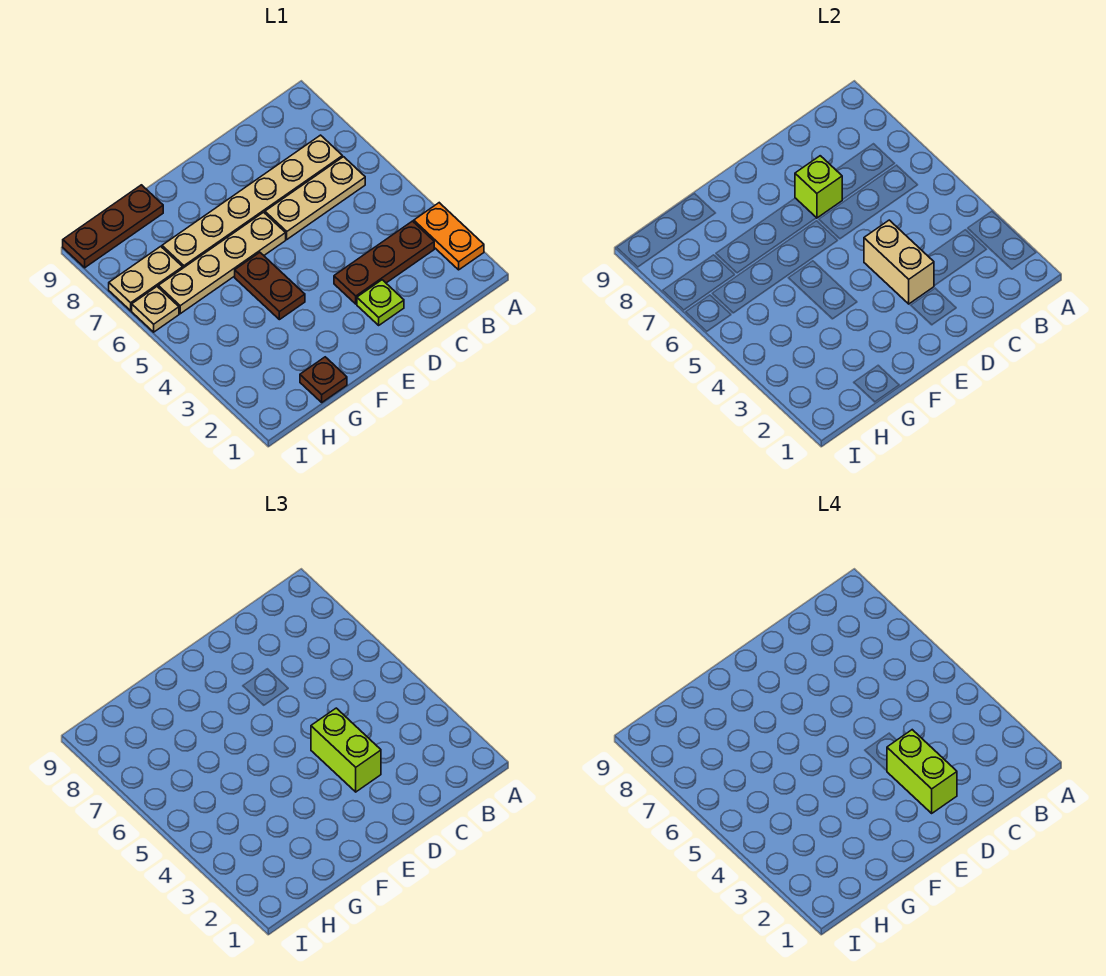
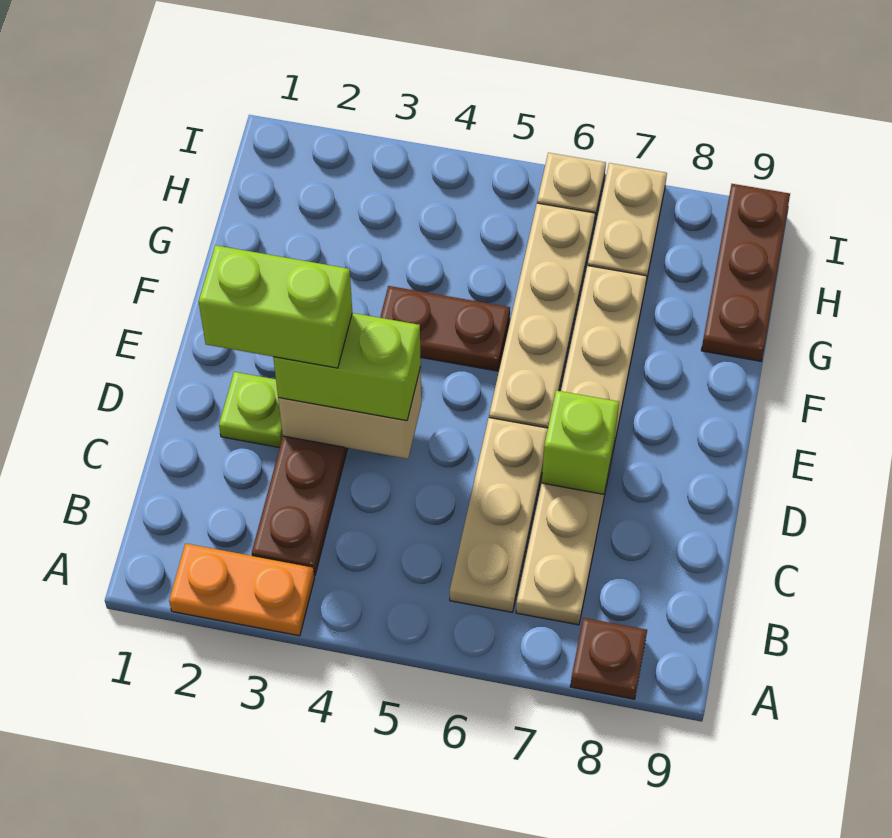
brown plate G1 level 1 -> brown plate A8 level 1

